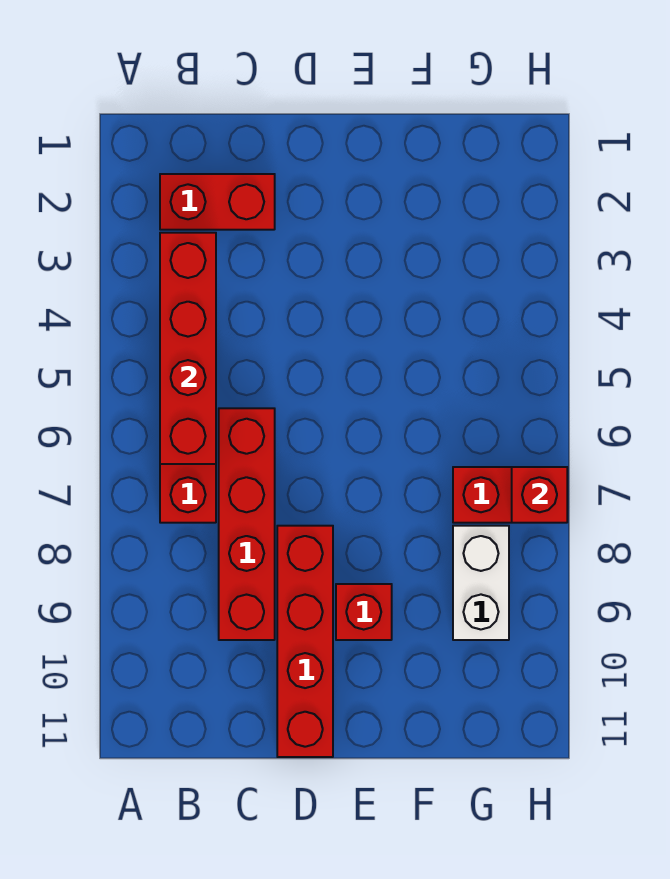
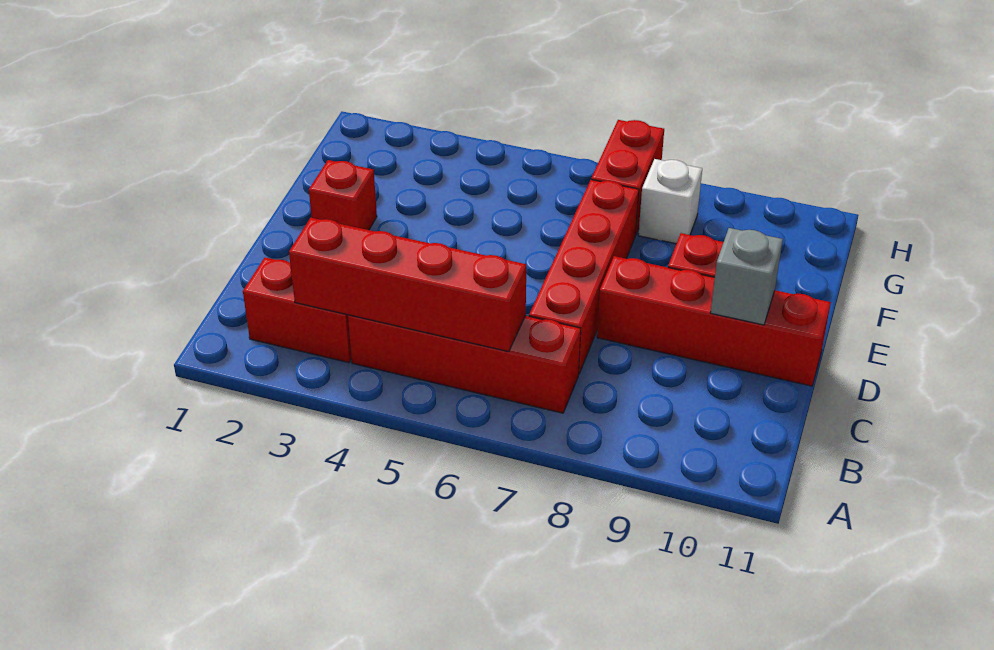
red brick B2:C2 level 1 -> red brick B2:B3 level 1
red brick C6:C9 level 1 -> red brick C7:F7 level 1
none -> grey brick D10 level 2
white brick G8:G9 level 1 -> white brick G8 level 1
red brick H7 level 2 -> red brick E2 level 1

